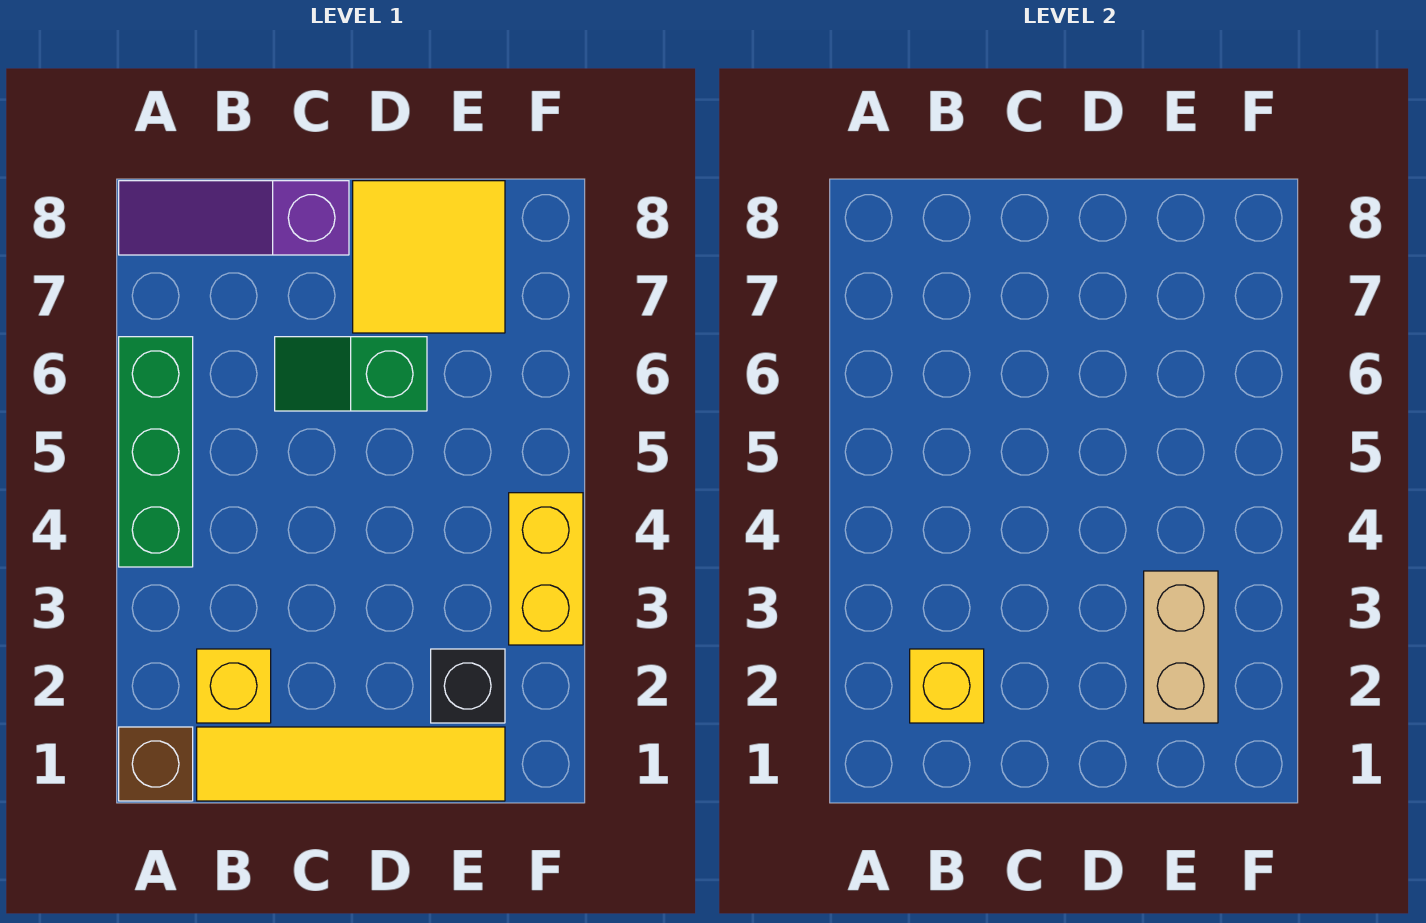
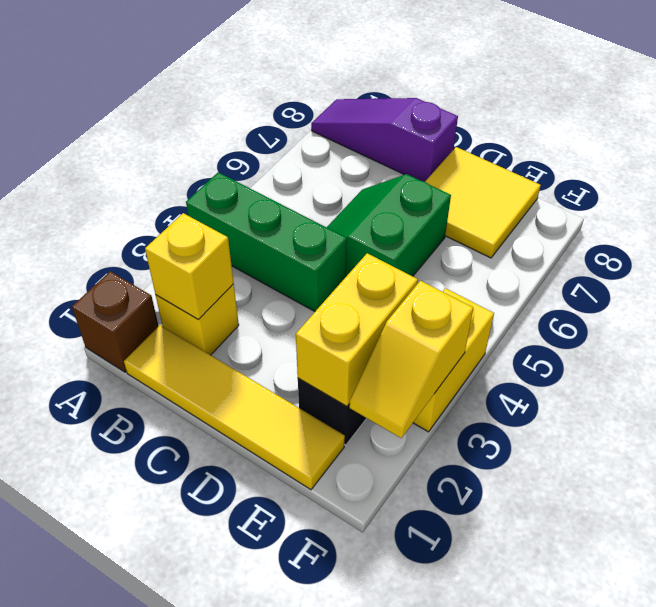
green brick A4:A6 level 1 -> green brick A4:C4 level 1
green slope C6:D6 level 1 top D -> green slope C5:D6 level 1 top D
tan brick E2:E3 level 2 -> yellow brick E2:E3 level 2
none -> yellow slope F2:F3 level 2 top 3

